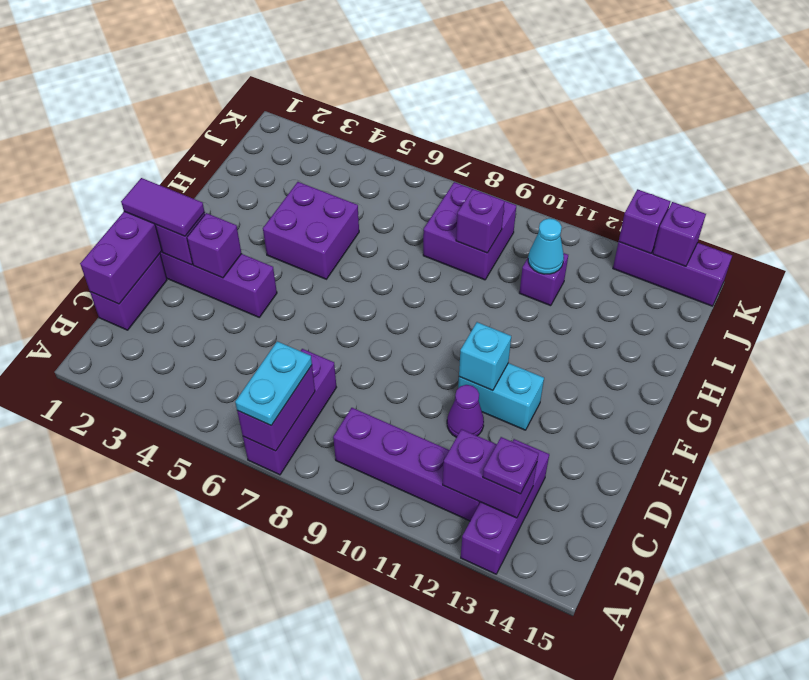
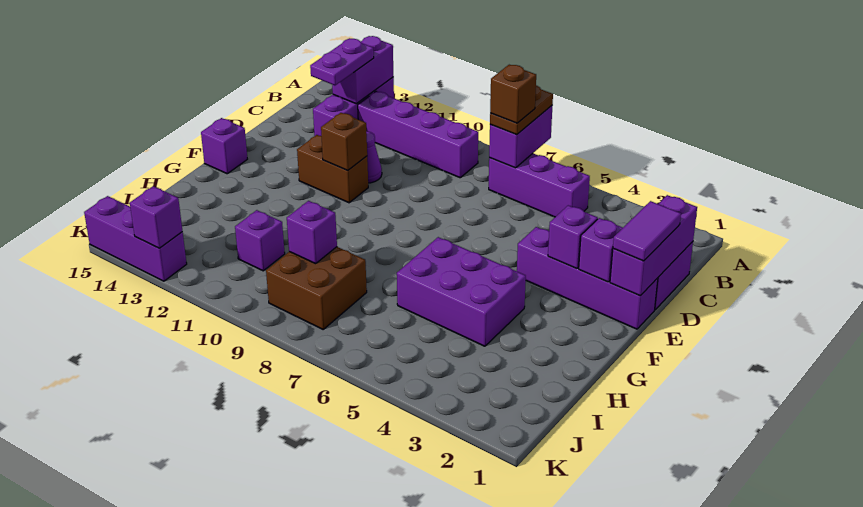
purple brick A7:C7 level 1 -> purple brick B5:B7 level 1
cyan plate A7:B7 level 3 -> brown plate A7:B7 level 3
none -> brown brick B7 level 4
purple brick B12:B13 level 2 -> purple brick A13:B13 level 2
purple plate B13 level 3 -> purple plate B13:C13 level 3
purple tile E1:E2 level 3 -> purple tile D1:E1 level 3
cyan brick E11:E12 level 1 -> brown brick E11:E12 level 1
cyan brick E11 level 2 -> brown brick E11 level 2
purple brick G4:H5 level 1 -> purple brick G4:H6 level 1
purple brick I8:J9 level 1 -> brown brick I8:J9 level 1
cyan cone I11 level 2 -> none
purple brick K14 level 2 -> purple brick F15 level 1

